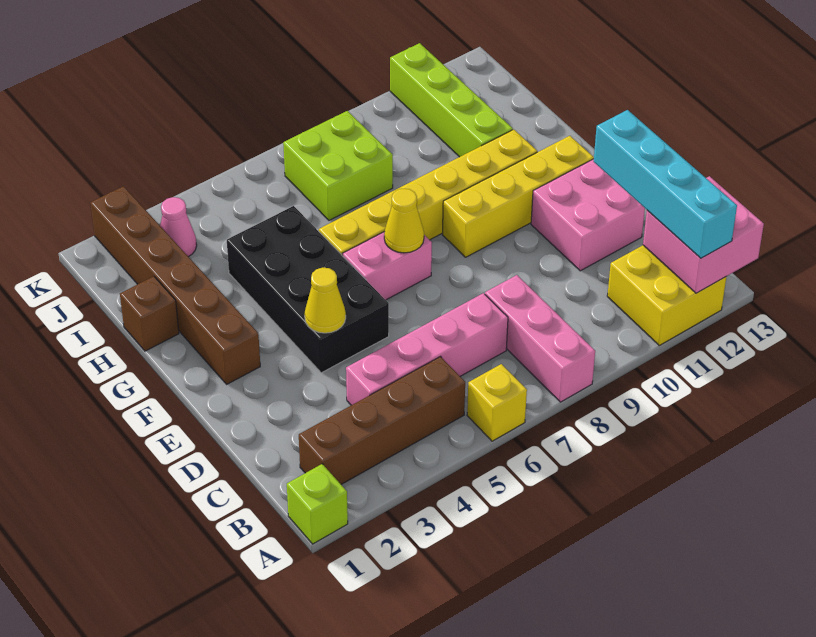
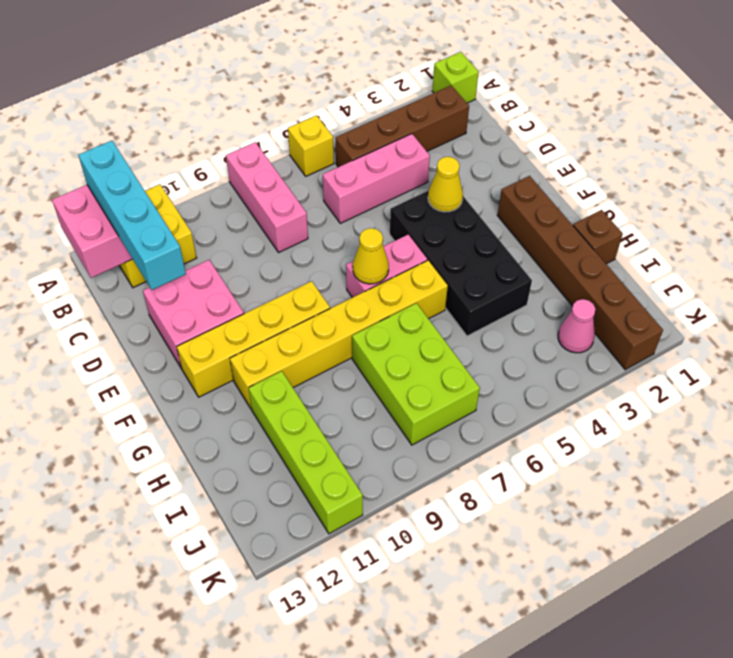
pink brick C4:C7 level 1 -> pink brick C4:C6 level 1
lime brick I7:J8 level 1 -> lime brick H7:J8 level 1

